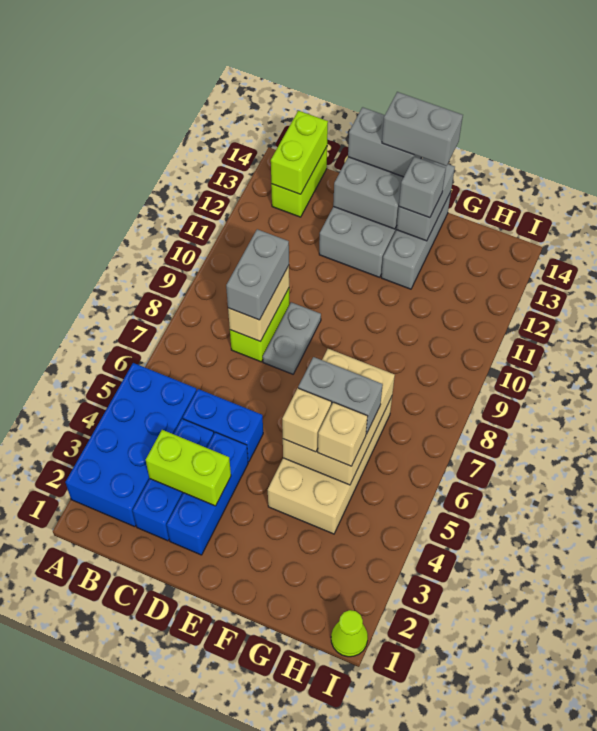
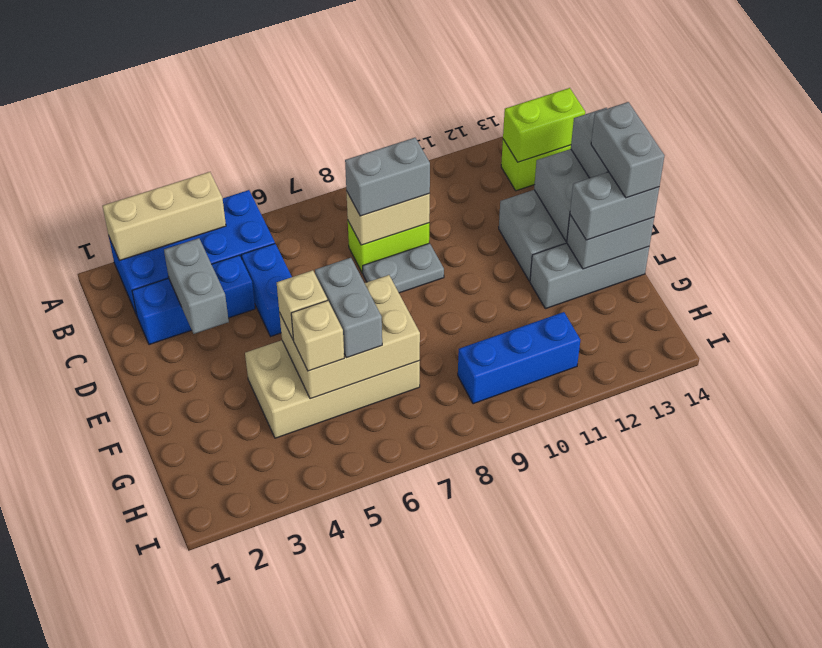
none -> tan brick A2:A4 level 2
lime brick C3:D3 level 2 -> grey brick C3:D3 level 2
blue brick D2:D4 level 1 -> blue brick H9:H11 level 1
grey brick F13 level 3 -> grey brick F13:F14 level 3
lime cone I1 level 1 -> none

